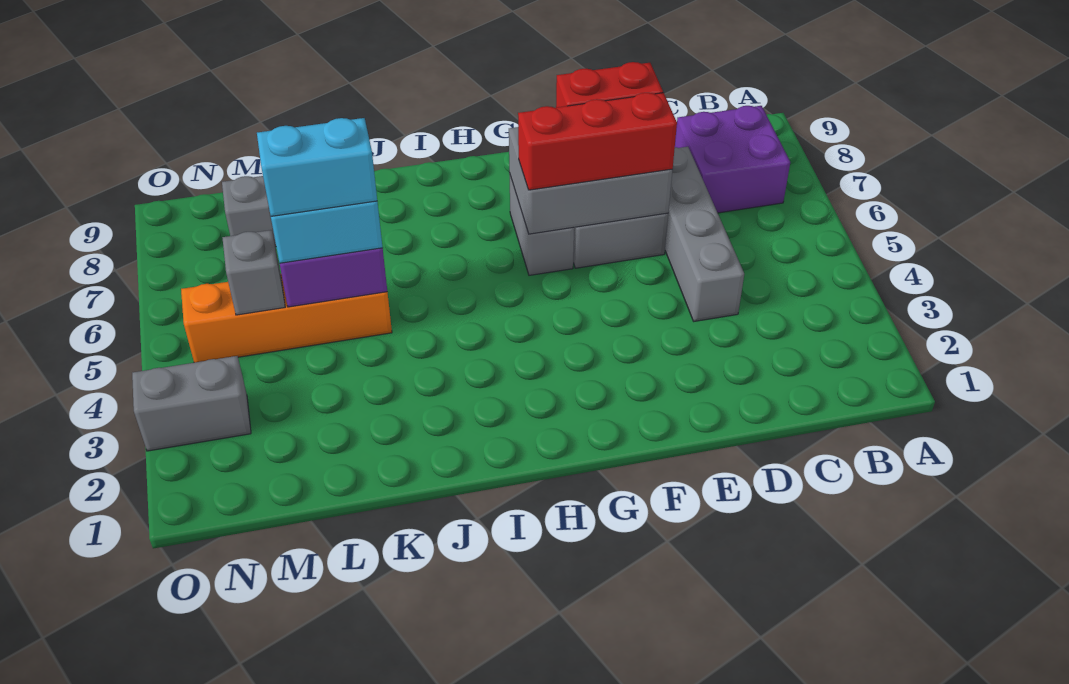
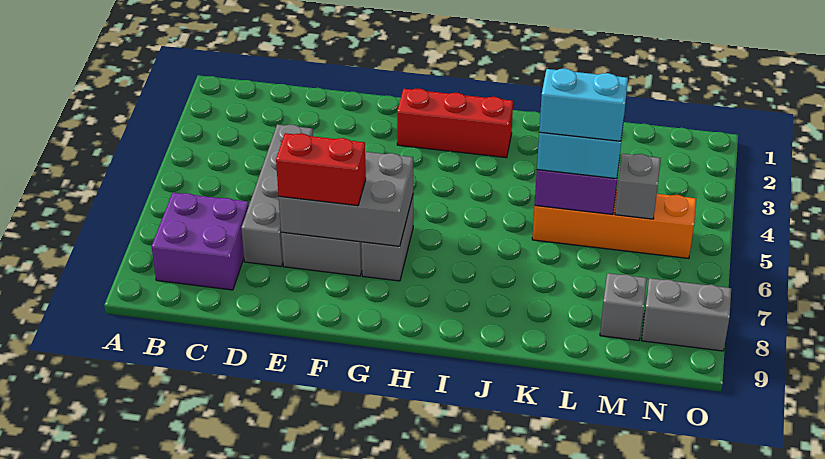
red brick E6:G6 level 3 -> red brick G2:I2 level 1
grey brick N3:O3 level 1 -> grey brick N8:O8 level 1

